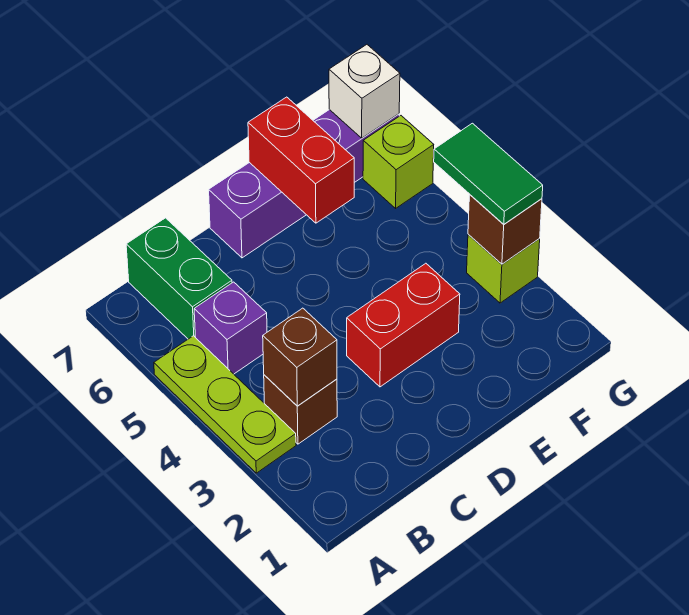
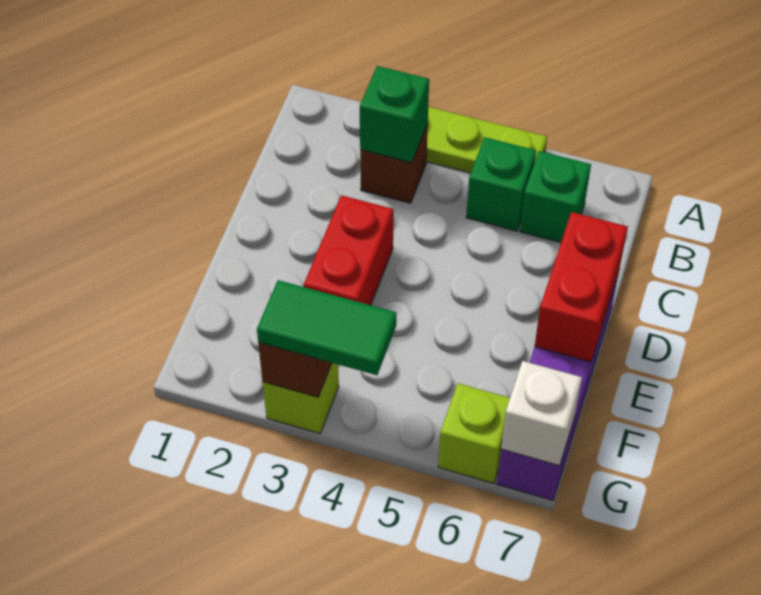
brown brick B3 level 2 -> green brick B3 level 2
purple brick B5 level 1 -> green brick B5 level 1
green brick B6:B7 level 1 -> green brick B6 level 1
red brick E6:E7 level 2 -> red brick D7:E7 level 2

